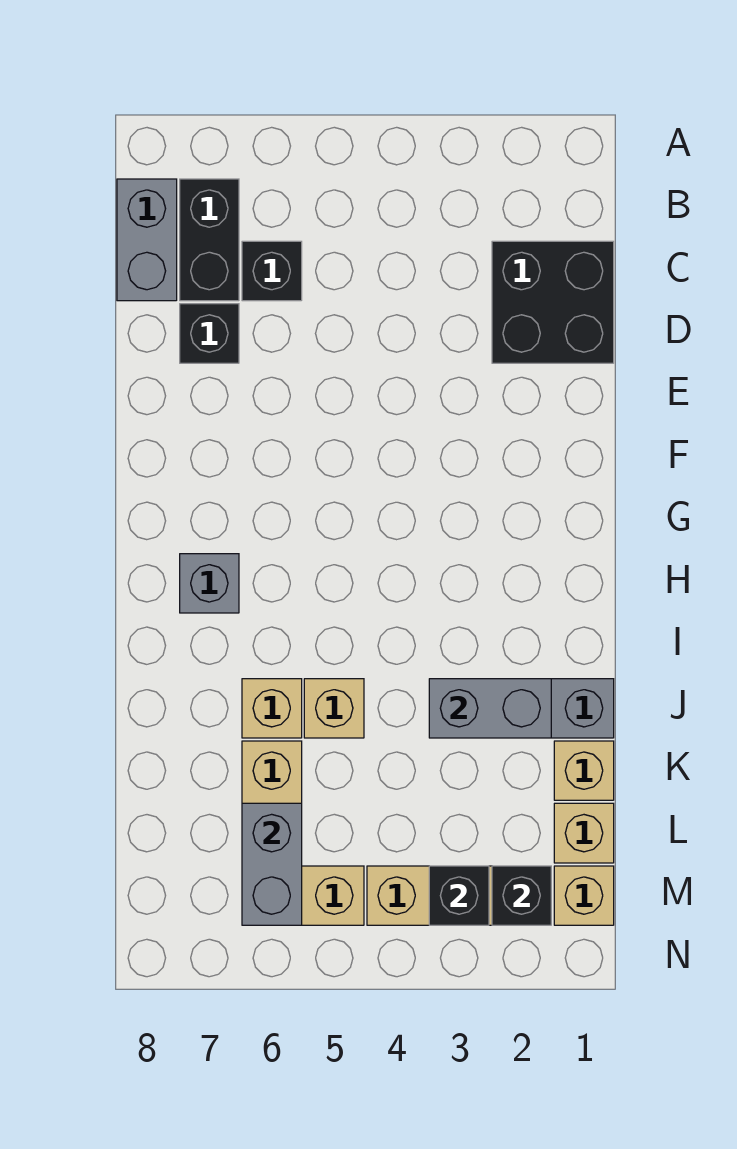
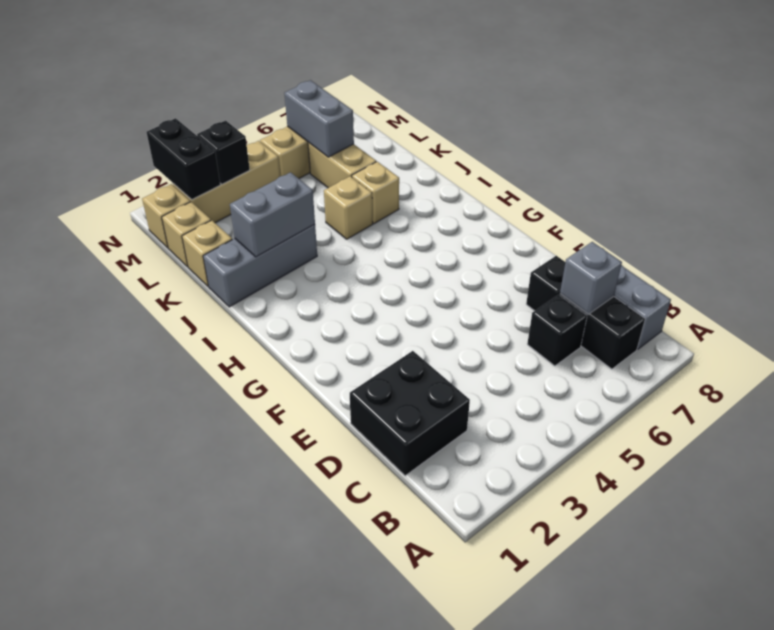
grey brick H7 level 1 -> grey brick C7 level 2
black brick M2 level 2 -> black brick M2:N2 level 2

